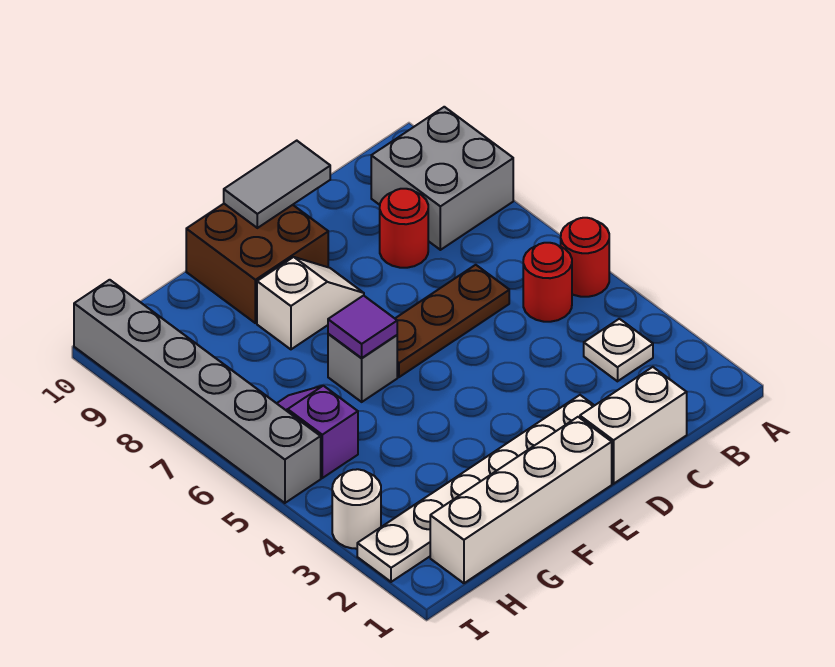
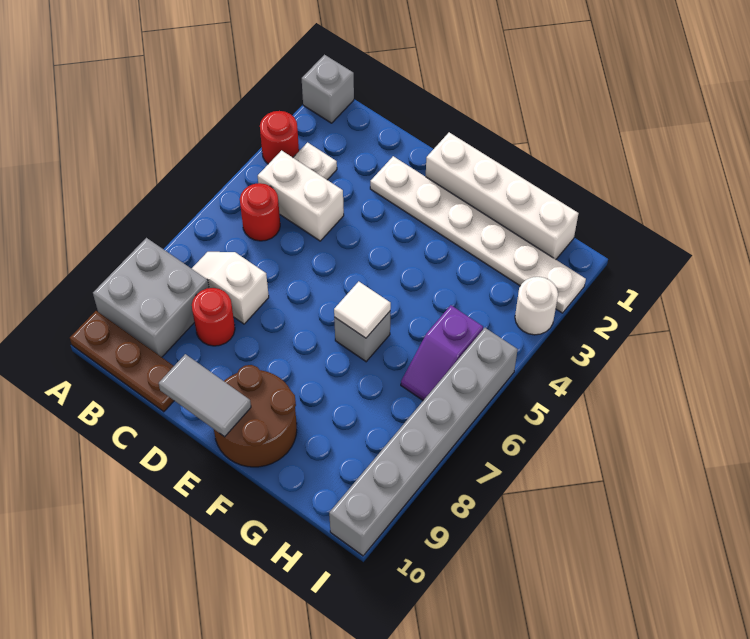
none -> grey brick A1 level 1
red round brick A5 level 1 -> red round brick A3 level 1
white brick C1:D1 level 1 -> white brick B4:C4 level 1
brown plate C6:E6 level 1 -> brown plate A10:C10 level 1
white slope E8:F8 level 1 top F -> white slope B7:C7 level 1 top C
brown brick E9:F10 level 1 -> brown round brick E9:F10 level 1
purple tile F6 level 2 -> white tile F6 level 2

